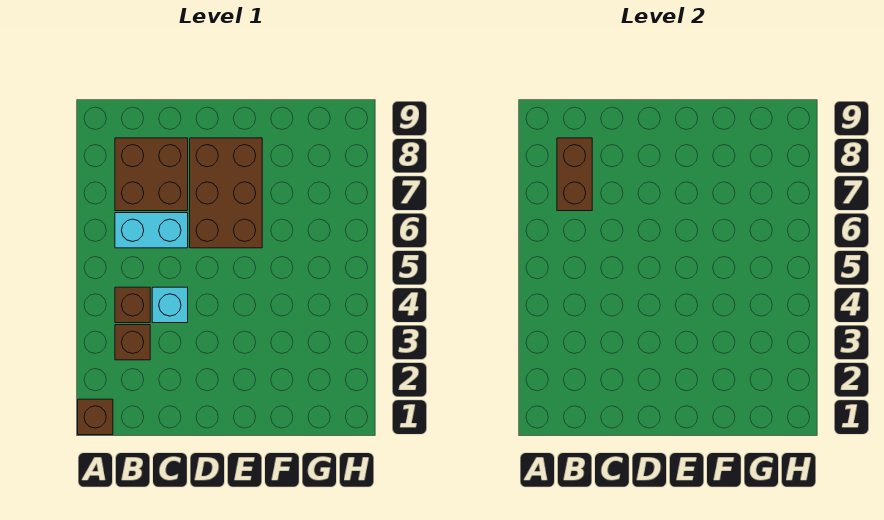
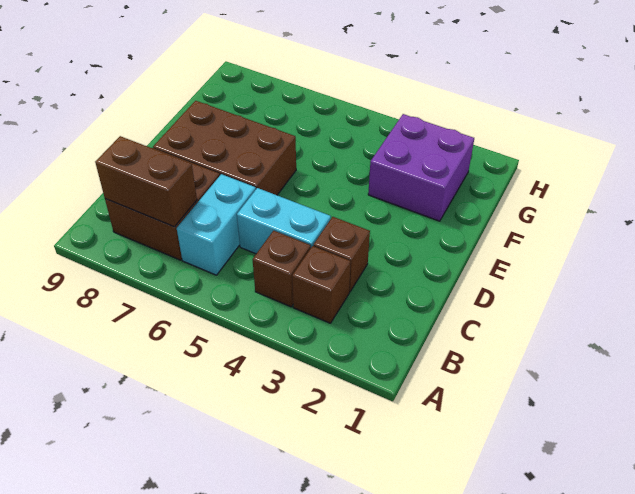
brown brick A1 level 1 -> brown brick C3 level 1
cyan brick C4 level 1 -> cyan brick C4:C5 level 1
none -> purple brick F2:G3 level 1

